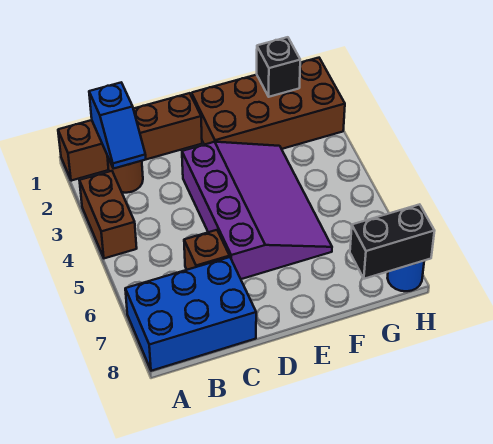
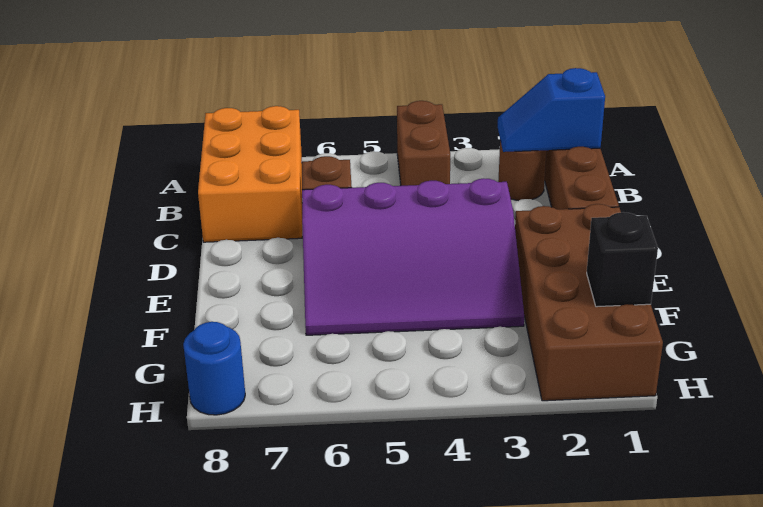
brown brick A3:A4 level 1 -> brown brick A4:B4 level 1
blue brick A7:C8 level 1 -> orange brick A7:C8 level 1
black brick G8:H8 level 2 -> none

